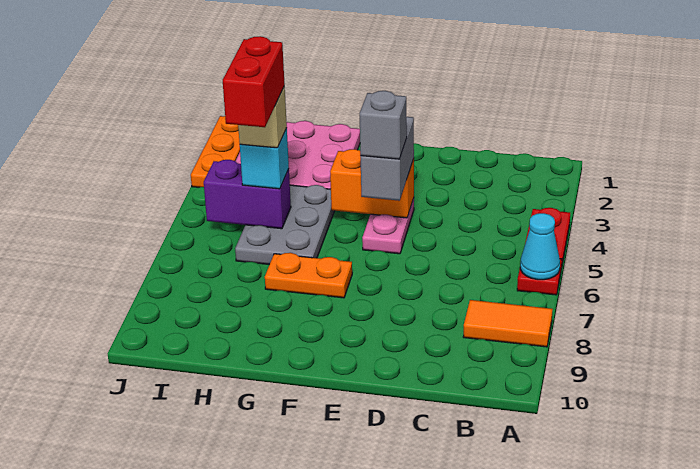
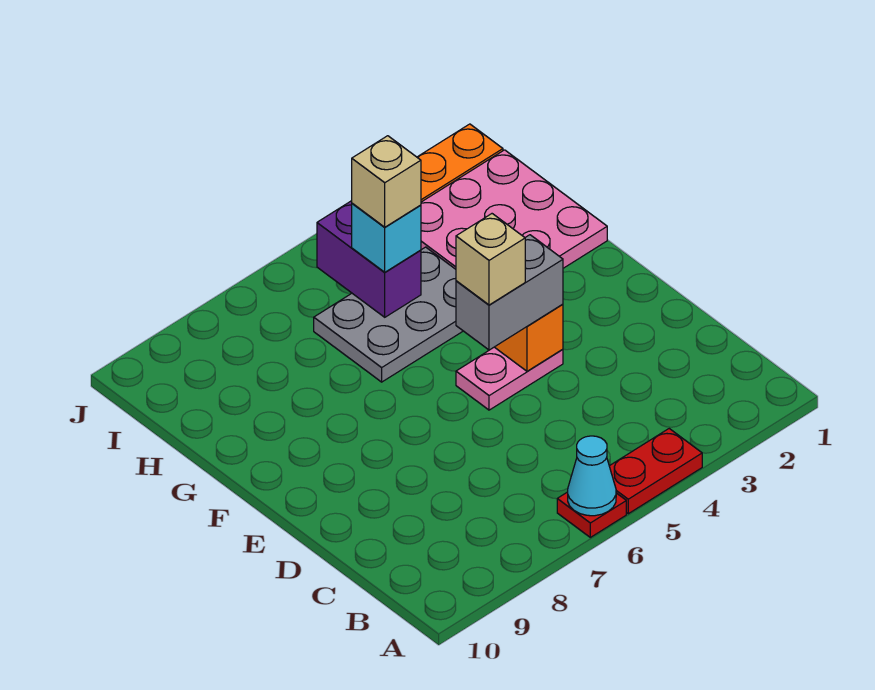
orange tile A8:B8 level 1 -> none
grey brick E5 level 4 -> tan brick E5 level 4
orange plate F7:G7 level 1 -> none
red brick H5:H6 level 5 -> none

